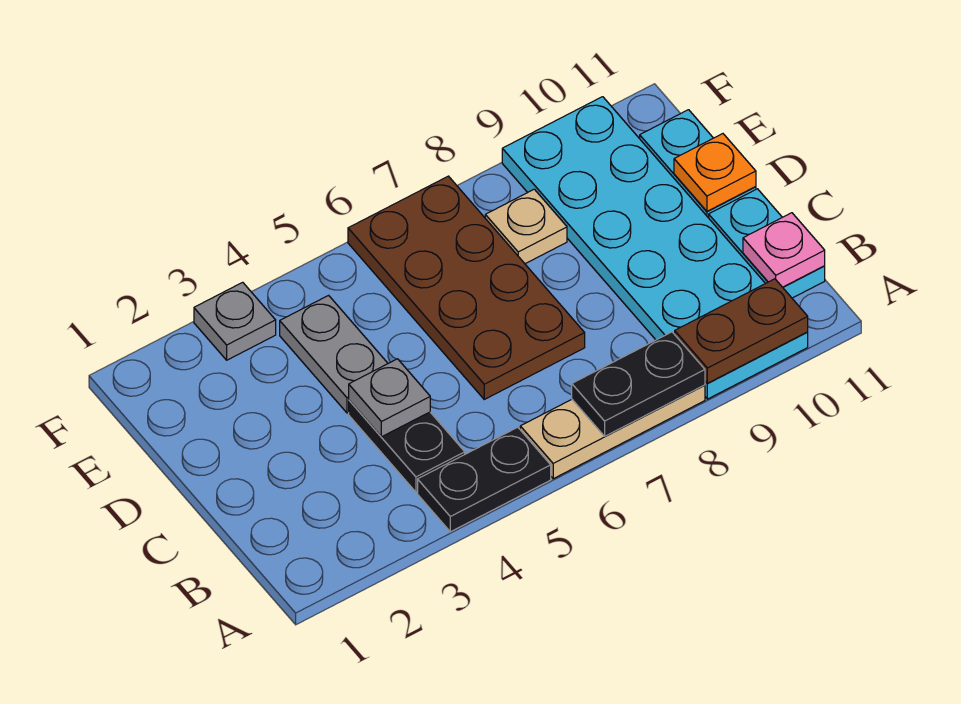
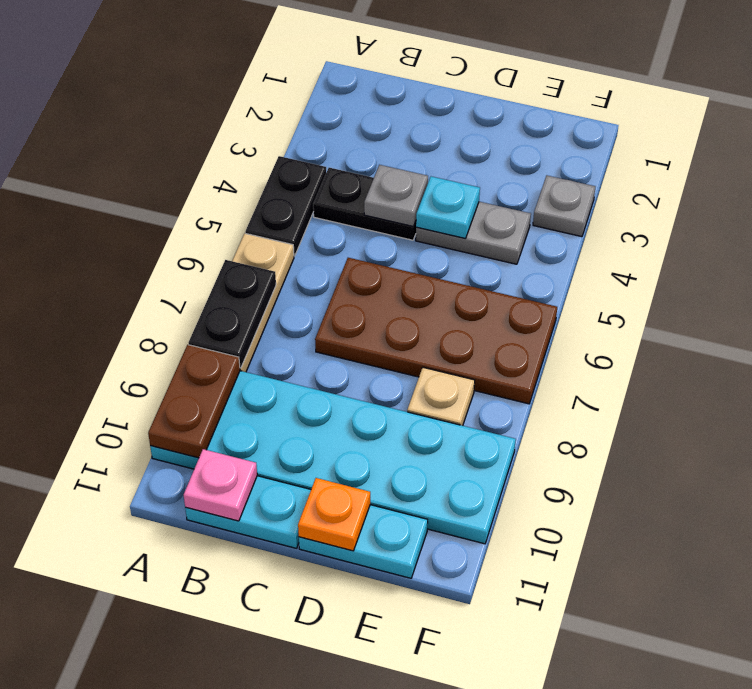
none -> cyan plate D4 level 2

